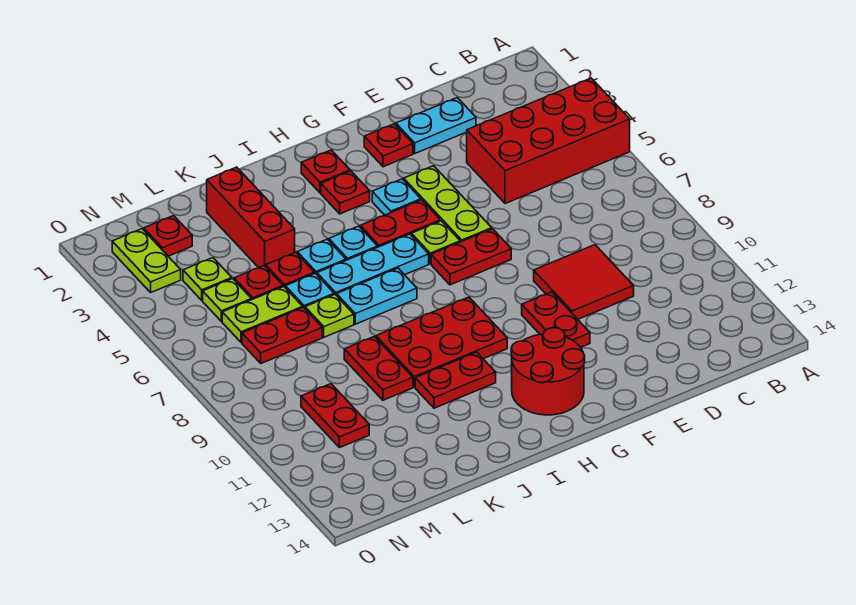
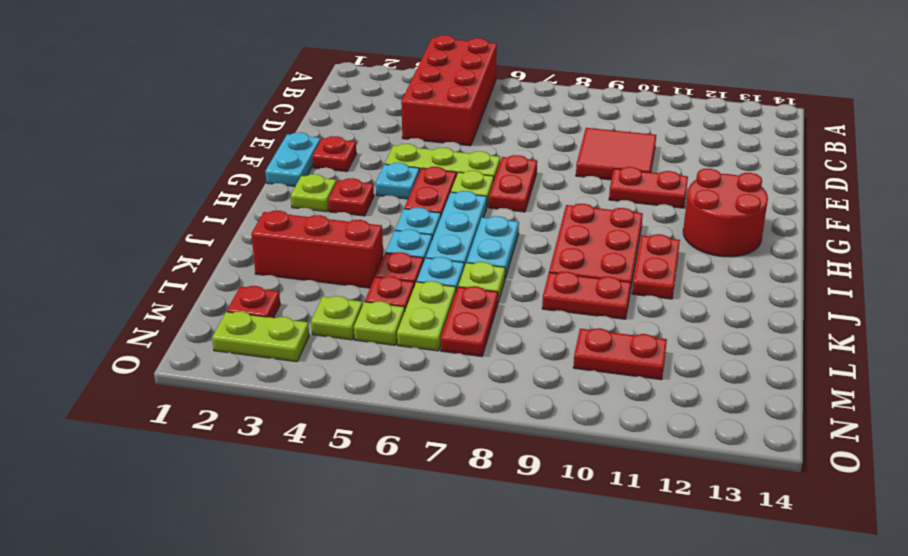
cyan plate D2:E2 level 1 -> cyan plate F1:G1 level 1
red plate H2 level 1 -> lime plate H2 level 1

